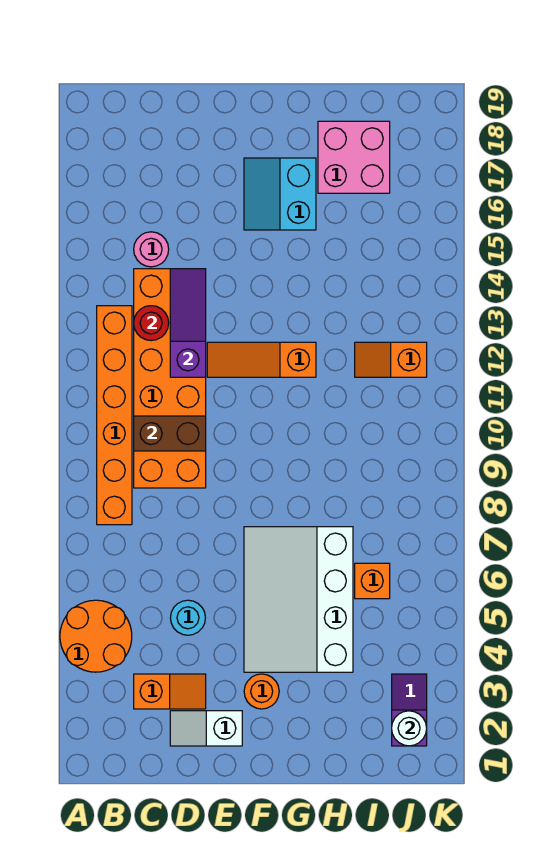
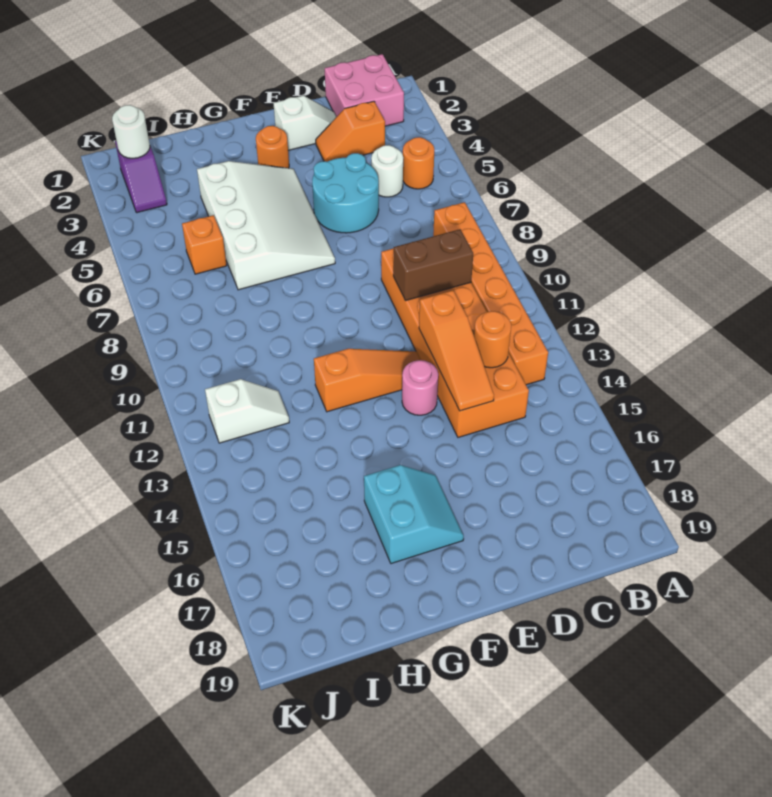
orange round brick A4:B5 level 1 -> orange round brick B5 level 1
none -> white round brick C5 level 1
red round brick C13 level 2 -> orange round brick C13 level 2
pink round brick C15 level 1 -> pink round brick E13 level 1
cyan round brick D5 level 1 -> cyan round brick D5:E6 level 1
purple slope D12:D14 level 2 top 12 -> orange slope D12:D14 level 2 top 12
pink brick H17:I18 level 1 -> pink brick B1:C2 level 1
orange slope I12:J12 level 1 top J -> white slope I12:J12 level 1 top J

